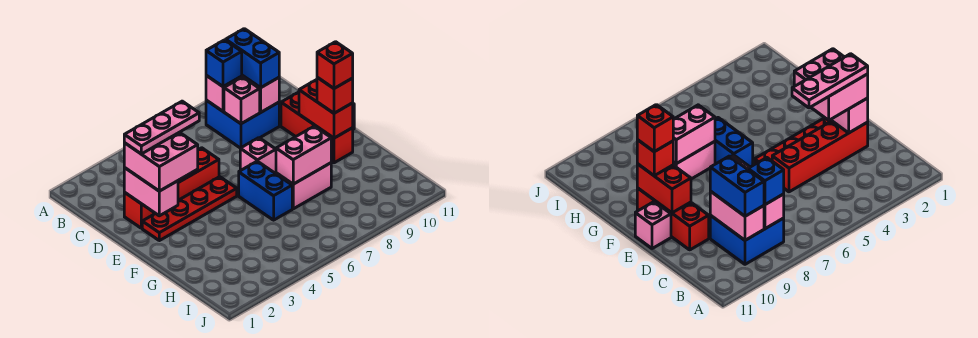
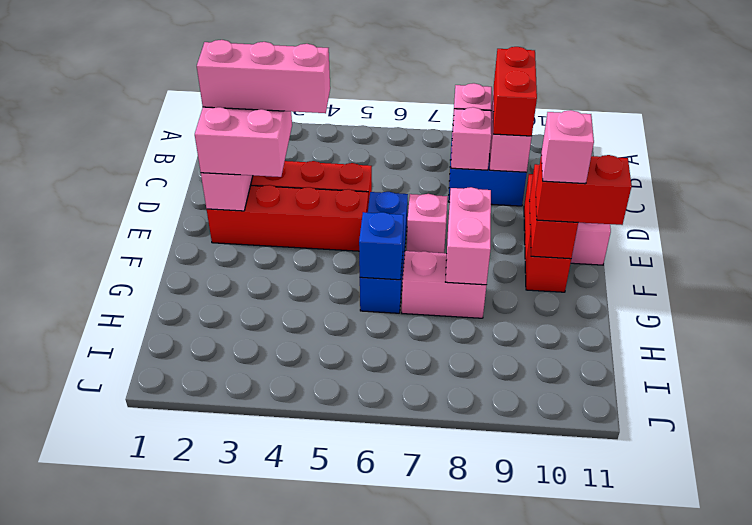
blue brick B8 level 3 -> blue brick G6 level 2
blue brick B9:C9 level 3 -> red brick B9:C9 level 3
pink plate D2:D4 level 4 -> pink brick D2:D4 level 4
red plate E2:E5 level 1 -> red brick E2:E5 level 1
blue brick F6:G6 level 1 -> blue brick E6:G6 level 1
red brick F10 level 3 -> red brick F10:F11 level 3
red brick F10 level 4 -> pink brick F10 level 4
pink brick G7:G8 level 2 -> pink brick F8:G8 level 2

